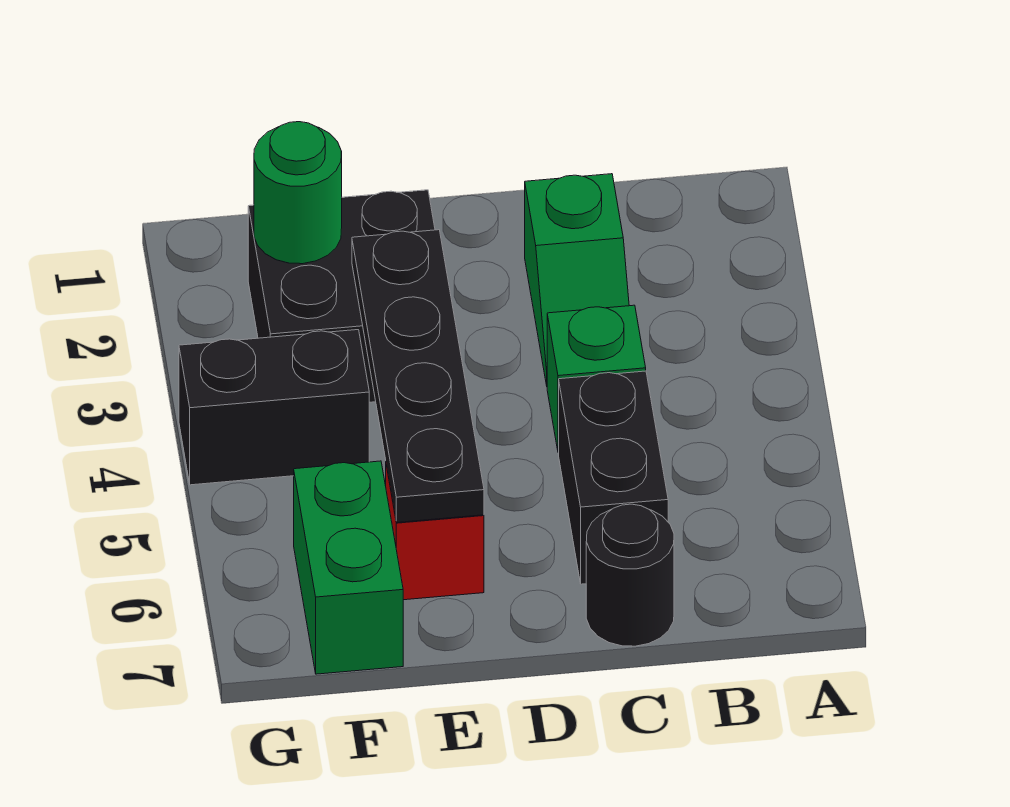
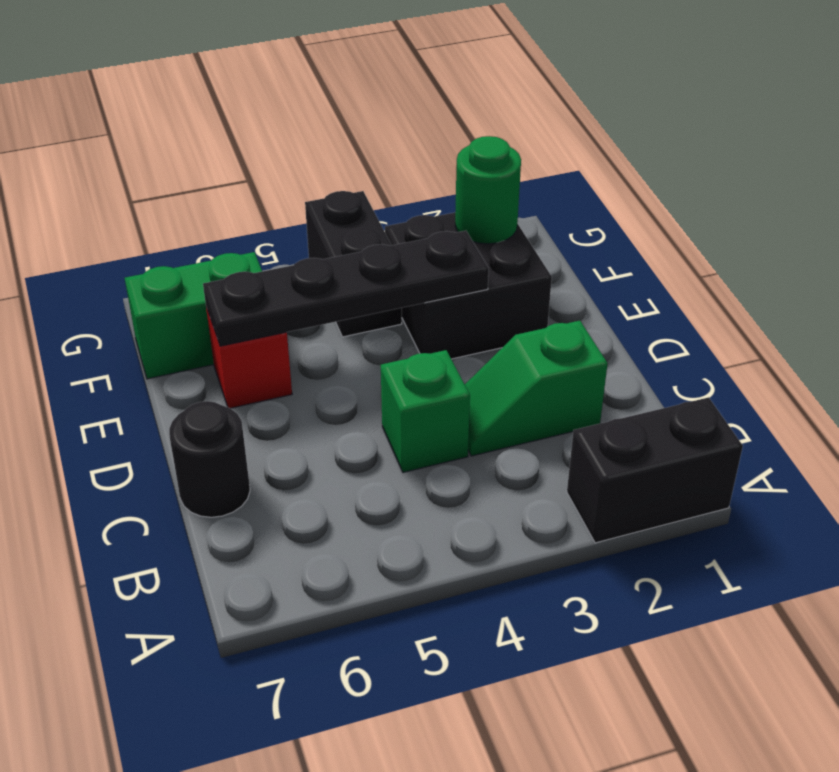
black brick C5:C6 level 1 -> black brick A1:A2 level 1

